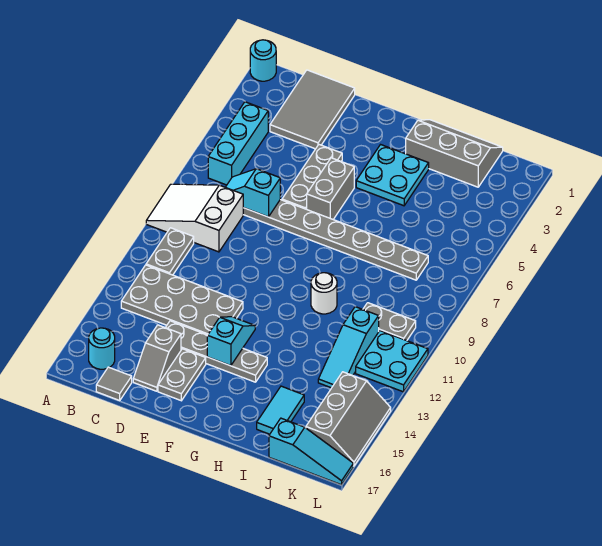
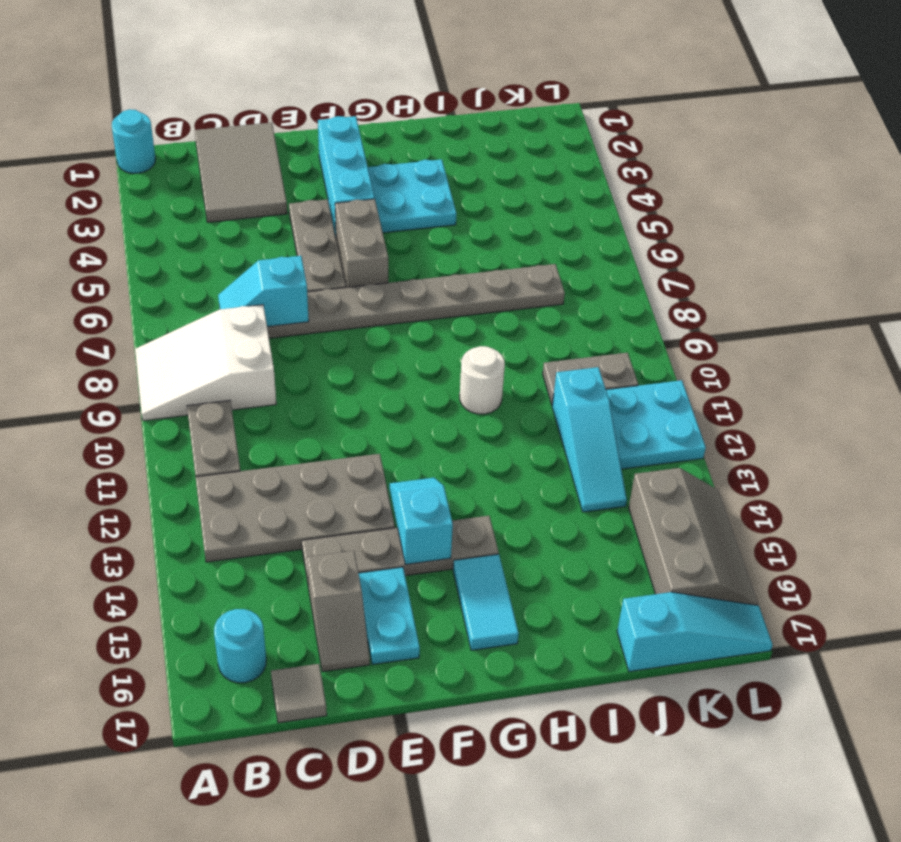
cyan brick B4:B6 level 1 -> cyan brick F2:F4 level 1
grey plate E15:E16 level 1 -> cyan plate E15:E16 level 1
grey slope H1:J2 level 1 top 2 -> none
cyan tile I15:I16 level 1 -> cyan tile G15:G16 level 1

